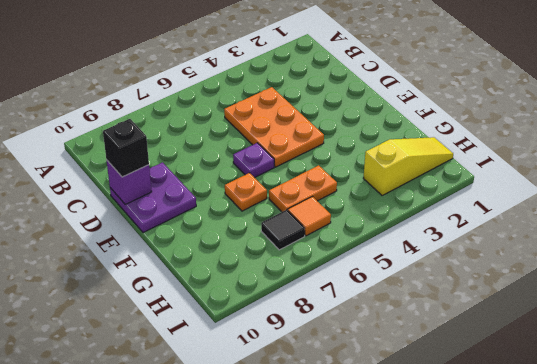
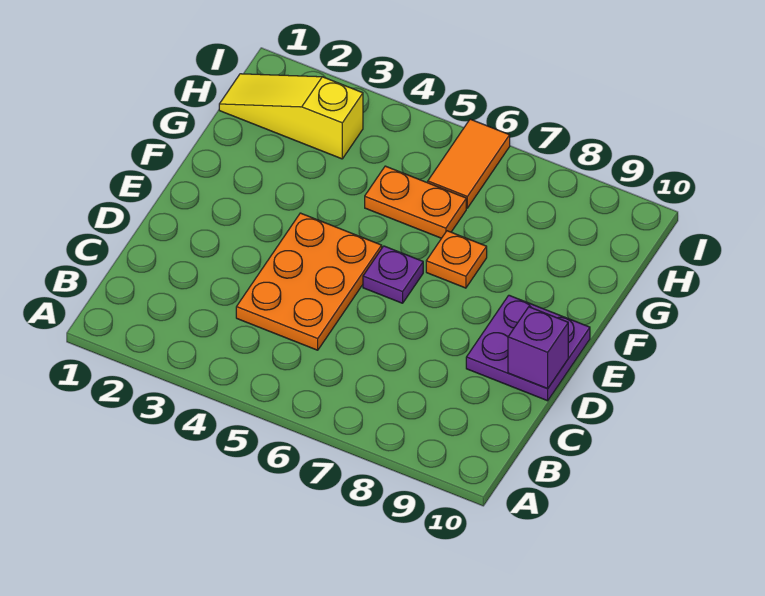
black brick D10 level 3 -> none
orange tile H6 level 1 -> orange tile H6:I6 level 1
black tile H7 level 1 -> none

